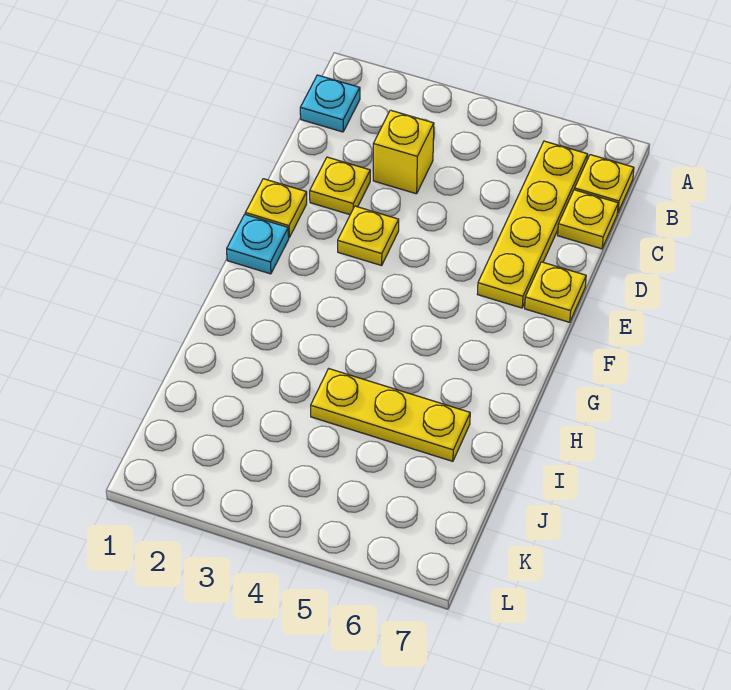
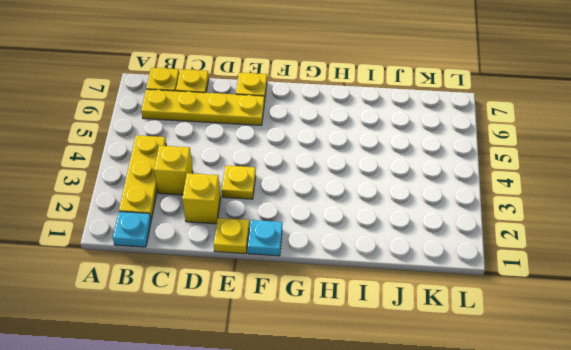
yellow plate D2 level 1 -> yellow brick D2 level 1
yellow plate I4:I6 level 1 -> yellow plate B2:B4 level 1

